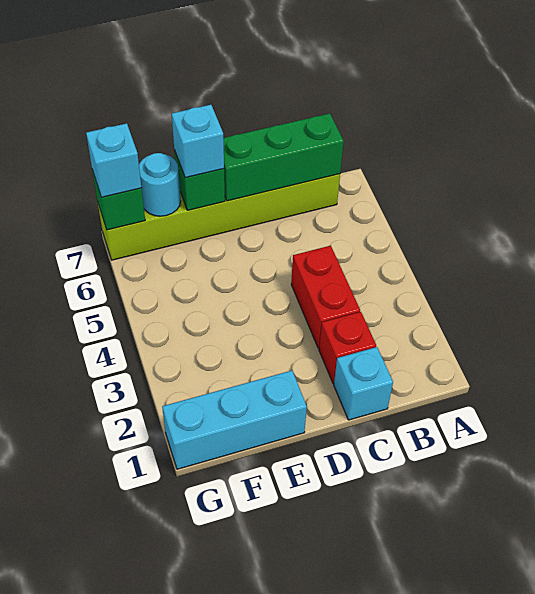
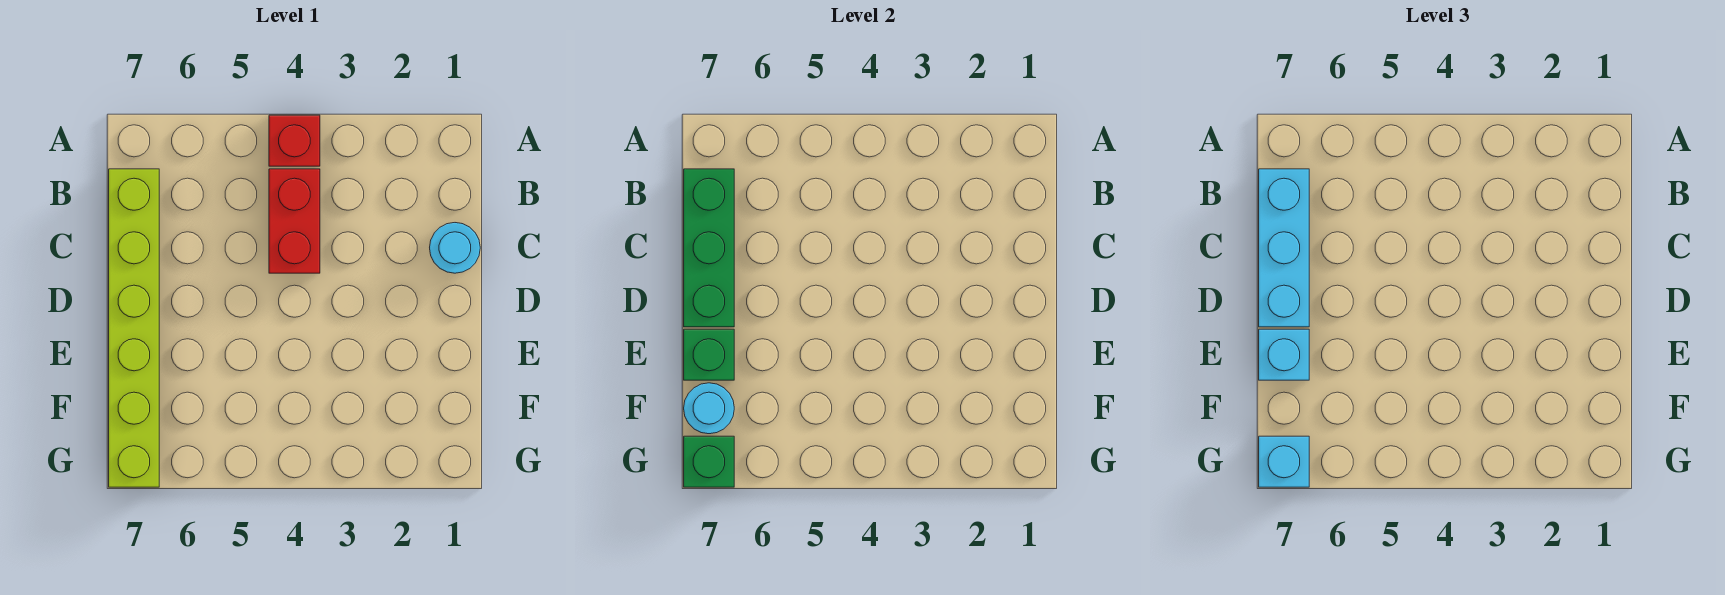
cyan brick C1 level 1 -> cyan round brick C1 level 1
red brick C2 level 1 -> red brick A4 level 1
red brick C3:C4 level 1 -> red brick B4:C4 level 1
cyan brick E1:G1 level 1 -> cyan brick B7:D7 level 3

